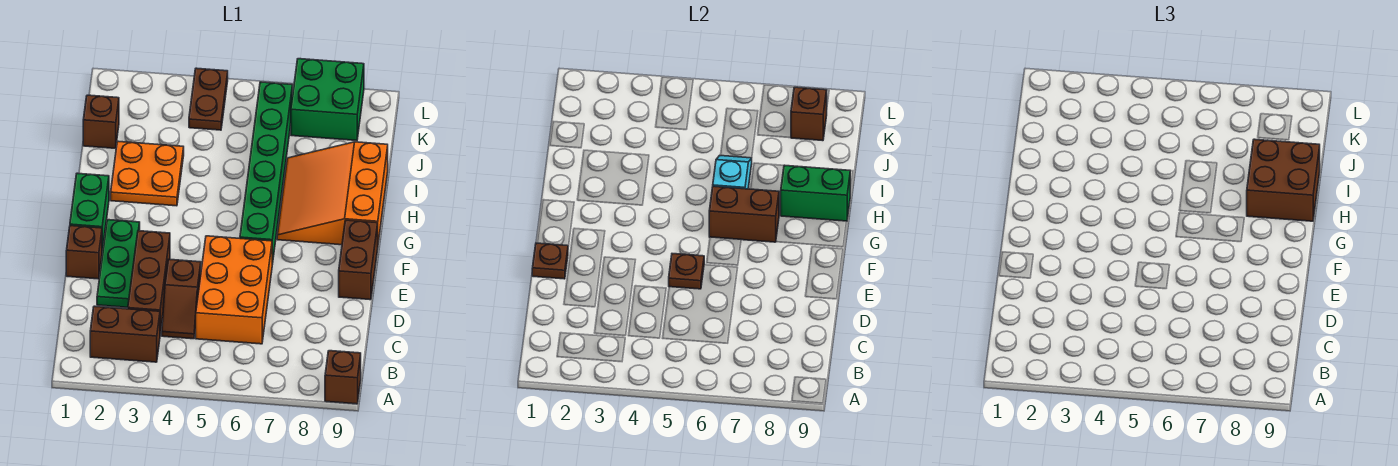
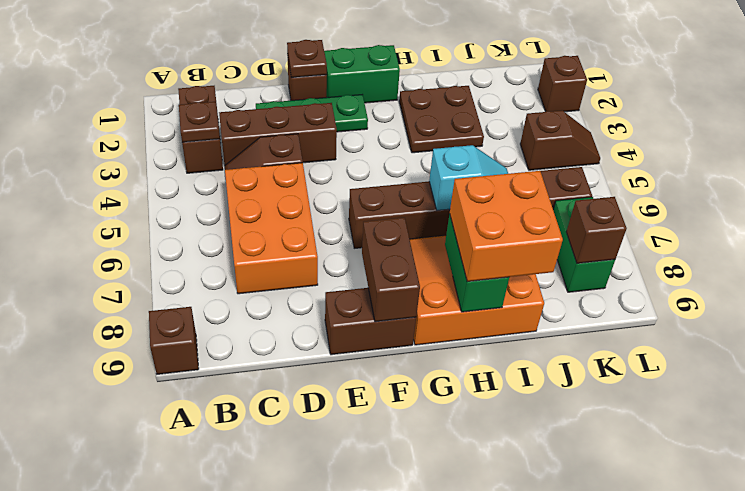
orange brick C5:E6 level 1 -> orange brick C5:D7 level 1
brown plate E5 level 2 -> brown plate B3 level 2
green brick F6:K6 level 1 -> brown brick F6:K6 level 1
brown brick G6:G7 level 2 -> brown brick F8:F9 level 2
orange plate H2:I3 level 1 -> brown plate H2:I3 level 1
brown brick H8:I9 level 3 -> orange brick H8:I9 level 3
brown brick J1 level 1 -> brown brick L2 level 1
brown plate K4:L4 level 1 -> brown slope K4:L4 level 1 top K
green brick K7:L8 level 1 -> green brick K7:K8 level 1

